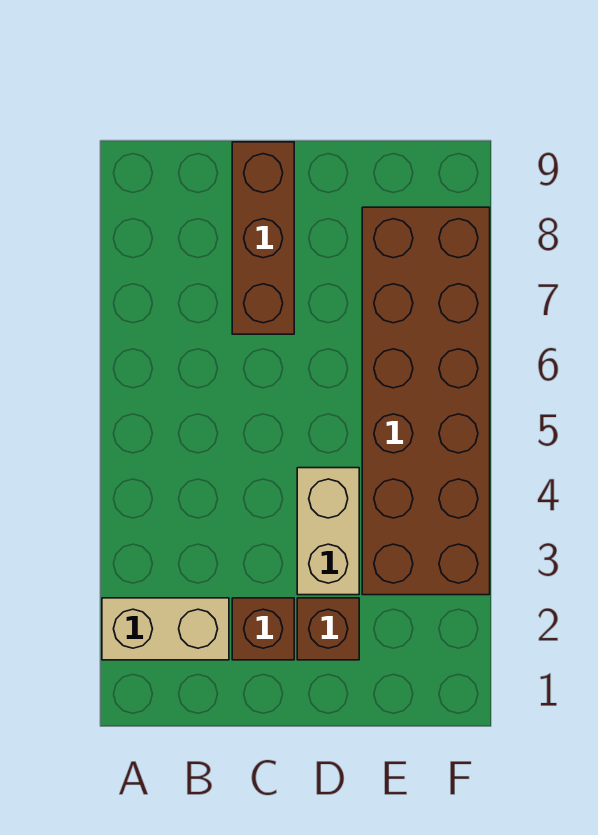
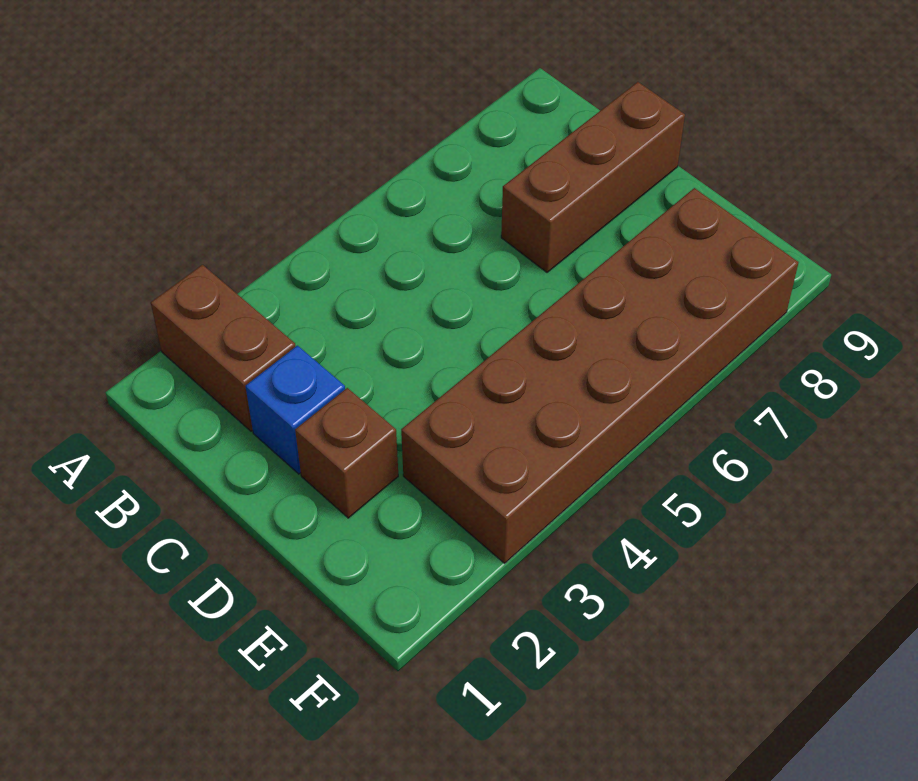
tan brick A2:B2 level 1 -> brown brick A2:B2 level 1
brown brick C2 level 1 -> blue brick C2 level 1
tan brick D3:D4 level 1 -> none

